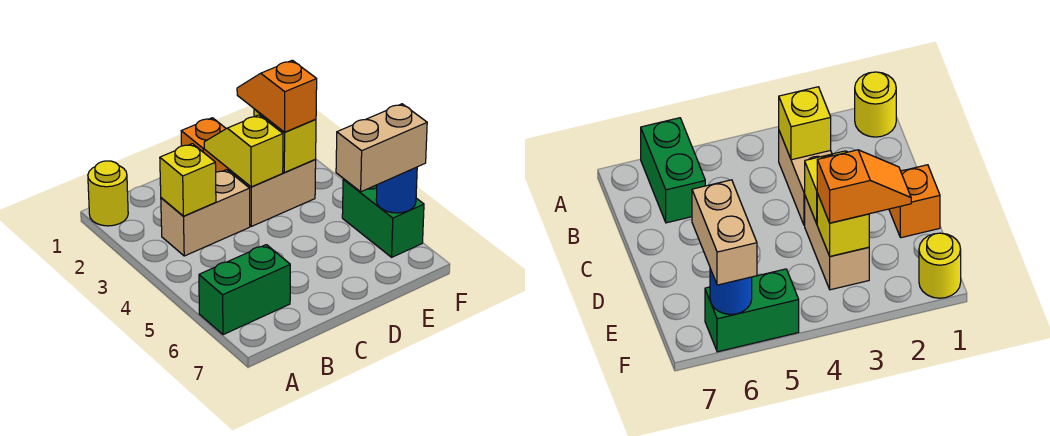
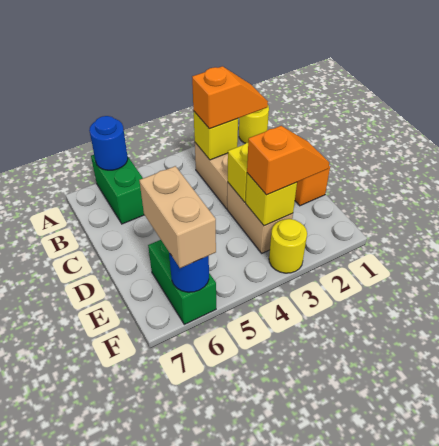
none -> blue round brick A6 level 2
none -> orange slope B2:B3 level 3 top 3
yellow round brick F1 level 1 -> yellow round brick F3 level 1
green brick F5:F6 level 1 -> green brick E6:F6 level 1

